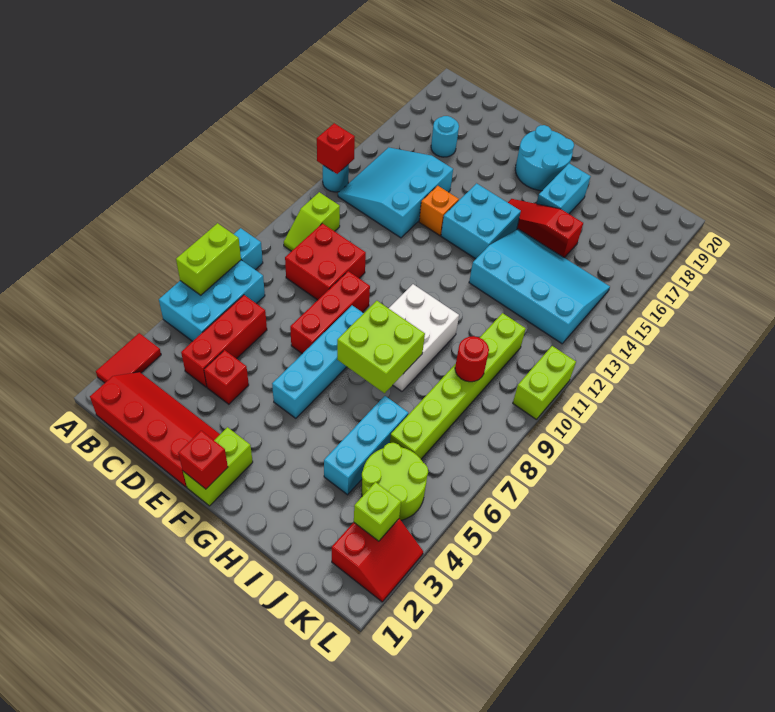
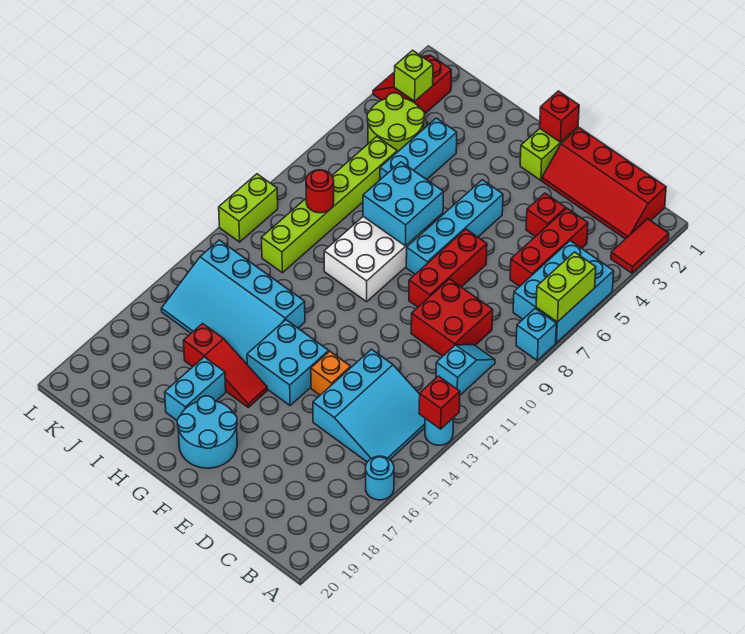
lime slope B10:B11 level 1 top 11 -> cyan slope B10:B11 level 1 top 11
cyan round brick C17 level 1 -> cyan round brick A16 level 1
lime brick G7:H8 level 2 -> cyan brick G7:H8 level 2

